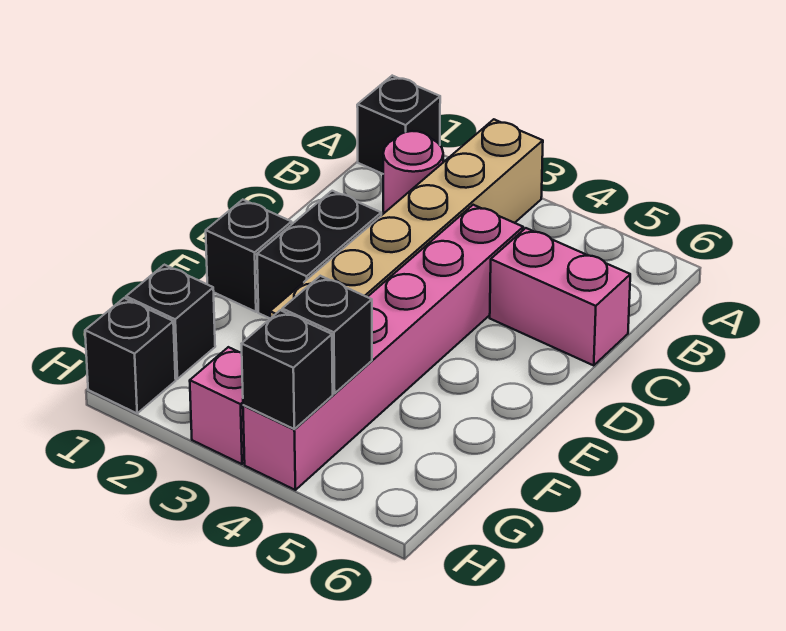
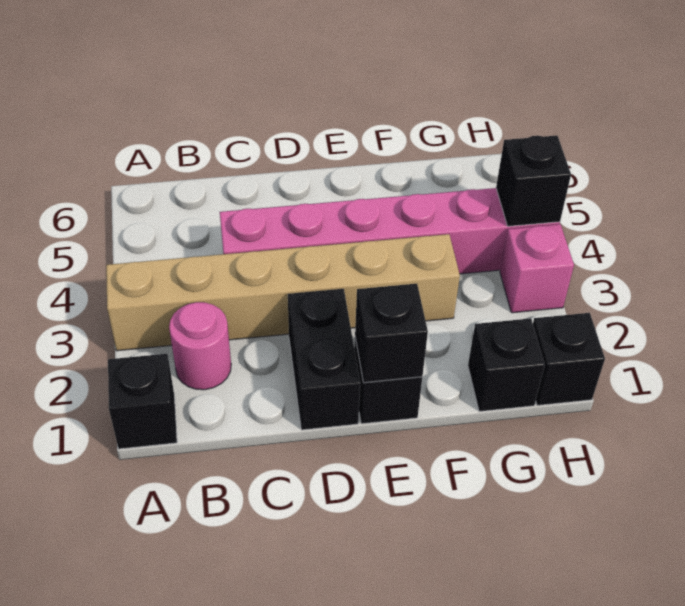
pink brick C5:C6 level 1 -> none
black brick D2:E2 level 1 -> black brick D1:D2 level 1
black brick G4 level 2 -> black brick E1 level 2

